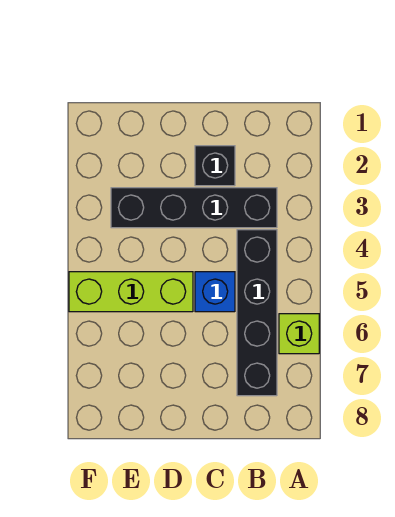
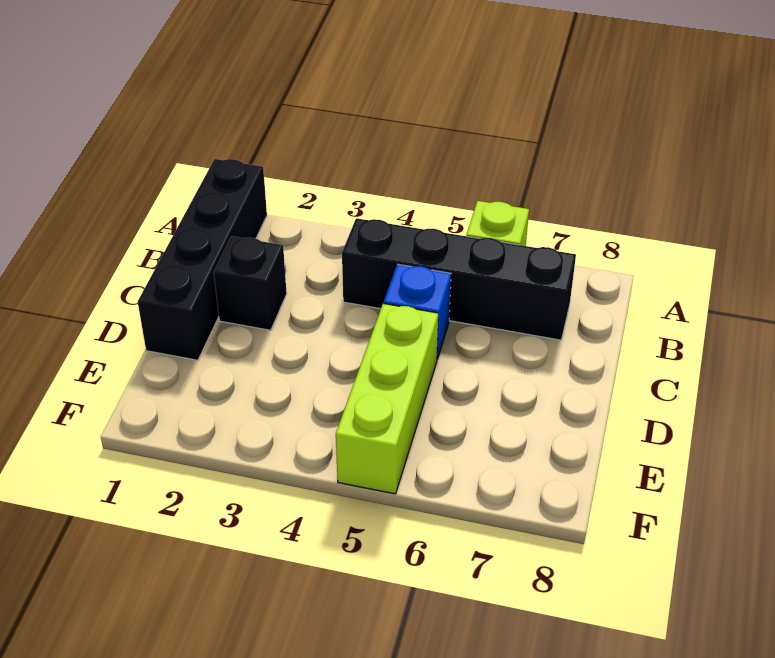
black brick B3:E3 level 1 -> black brick A1:D1 level 1

